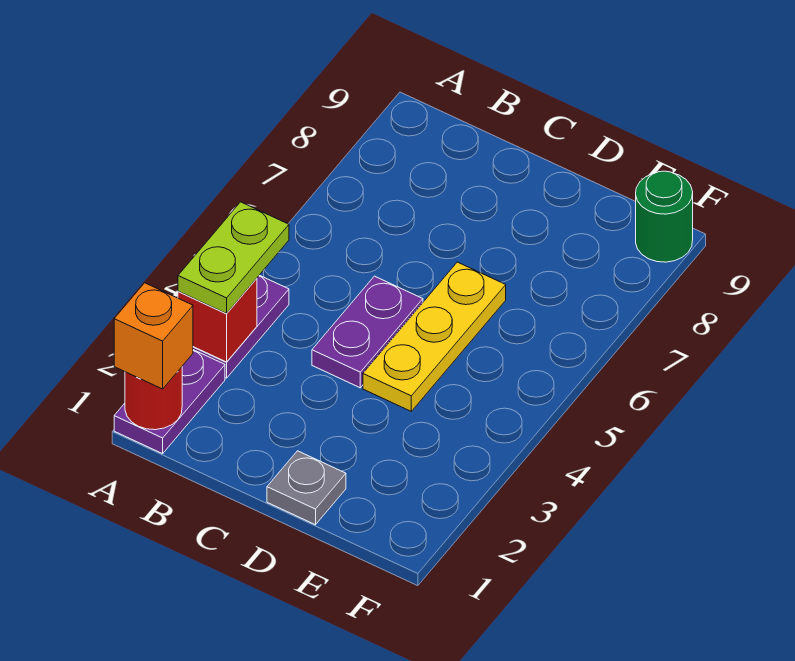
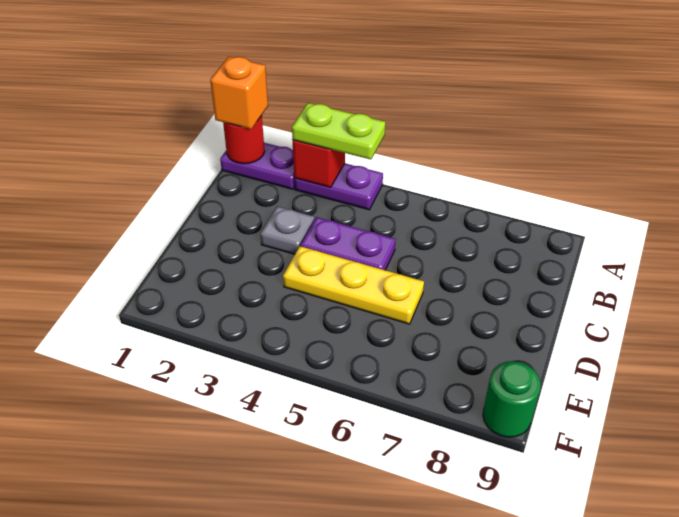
grey plate D1 level 1 -> grey plate C3 level 1

